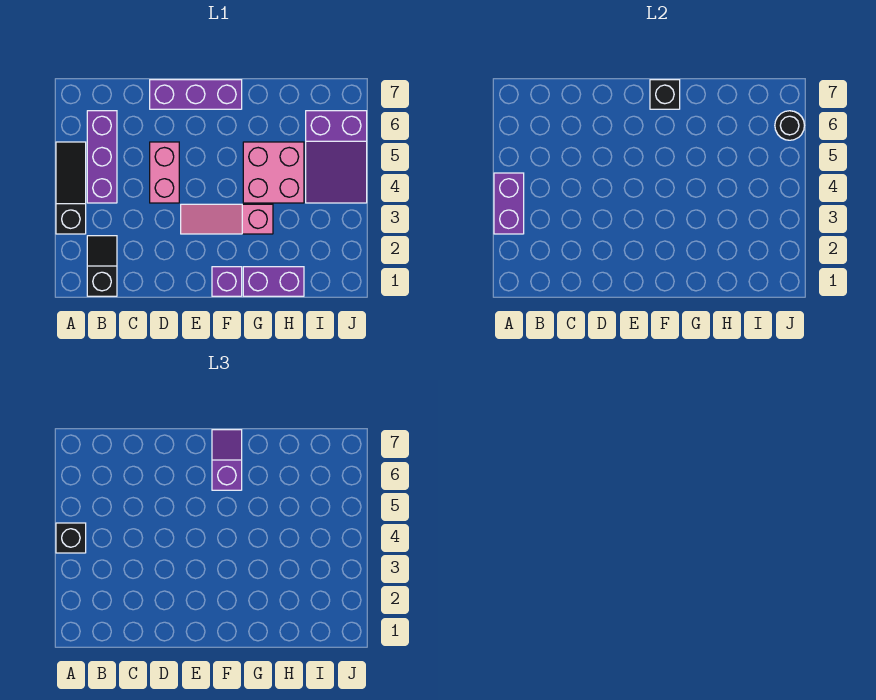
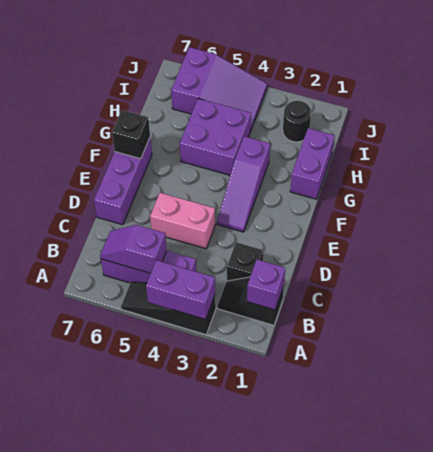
black brick A4 level 3 -> black brick C2 level 1
pink slope E3:G3 level 1 top G -> purple slope E3:G3 level 1 top G
purple brick F1 level 1 -> purple brick B1 level 2
purple slope F6:F7 level 3 top 6 -> purple slope B5:B6 level 2 top 5
pink brick G4:H5 level 1 -> purple brick G4:H5 level 1
black round brick J6 level 2 -> black round brick I2 level 1

